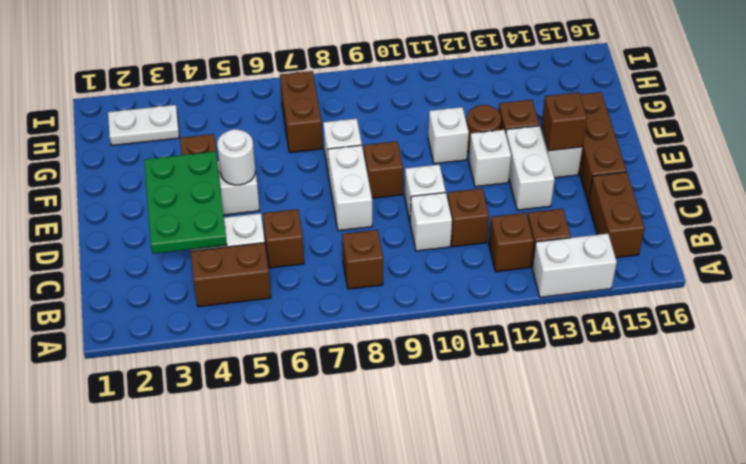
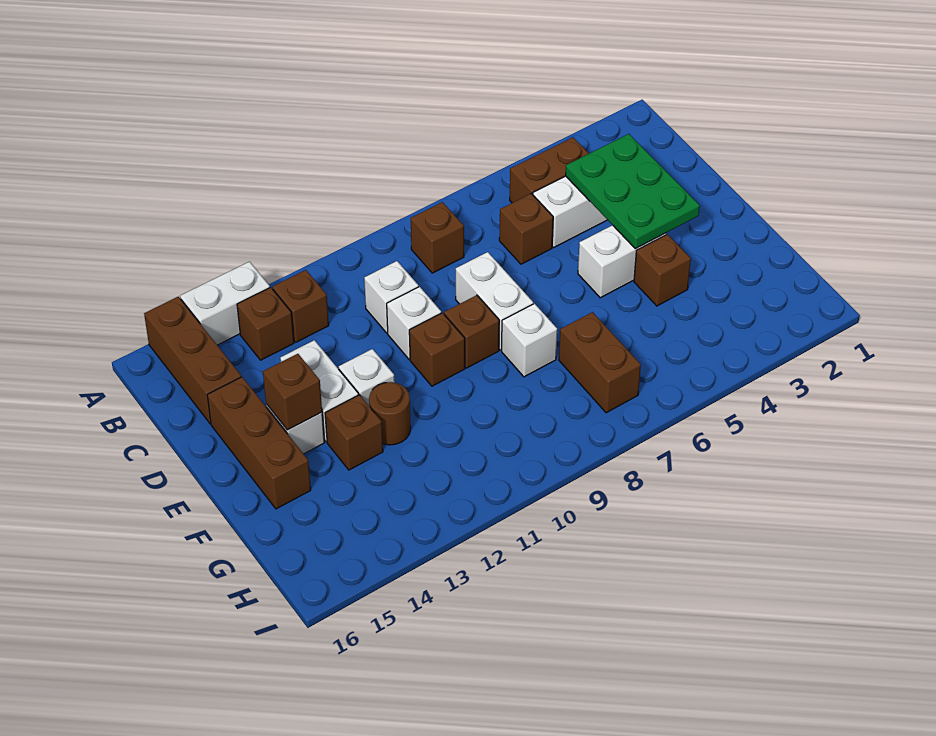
brown brick B15:C15 level 1 -> brown brick A15:C15 level 1
brown brick C11 level 1 -> brown brick E10 level 1
white round brick E5 level 2 -> none
white brick F11 level 1 -> none
white plate H2:H3 level 1 -> none

